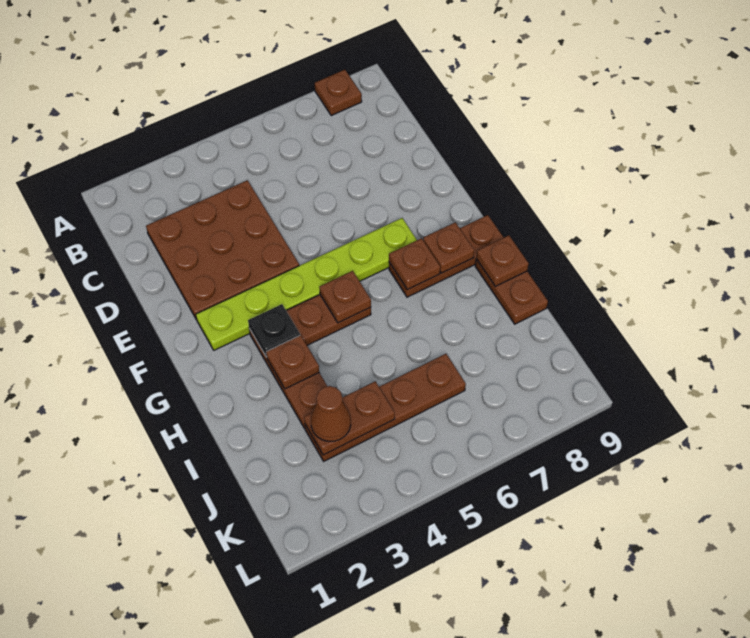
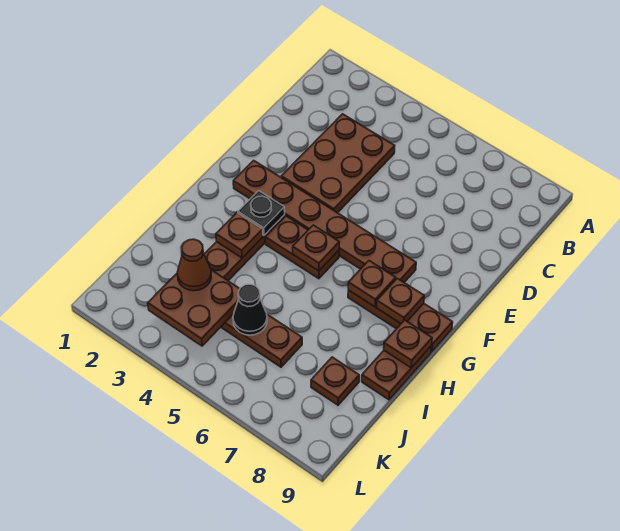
brown plate A8 level 1 -> brown plate J8 level 1
brown plate C2:E4 level 1 -> brown plate C3:E4 level 1
lime plate F2:F7 level 1 -> brown plate F2:F7 level 1
brown plate J3:J4 level 2 -> brown plate J3:K4 level 2
none -> black cone J5 level 2

